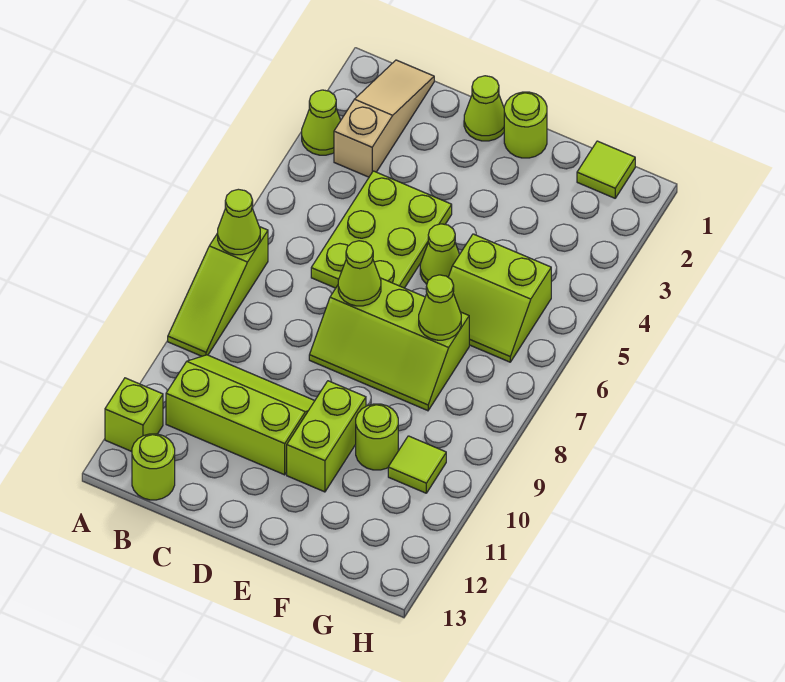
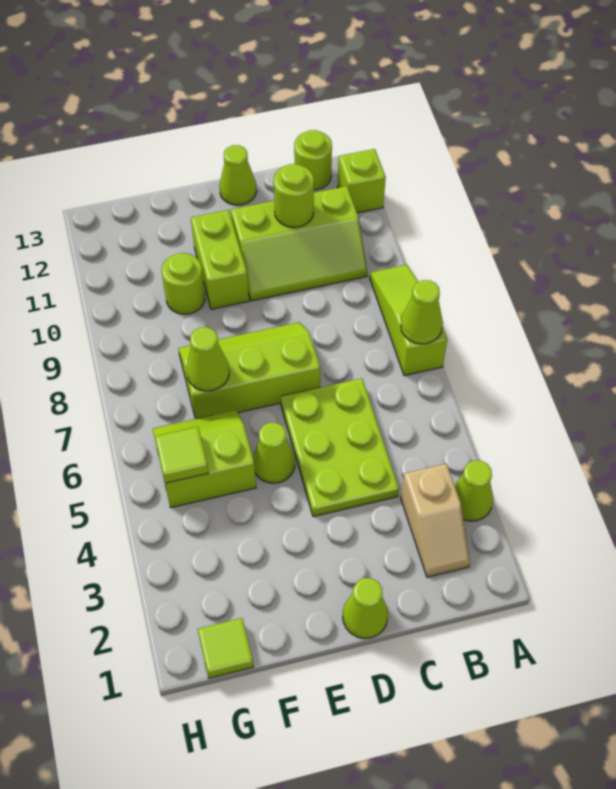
tan slope B1:B3 level 1 top 3 -> tan slope B2:B3 level 1 top 3
lime cone D7 level 2 -> lime cone D13 level 1
lime round brick E1 level 1 -> lime round brick C11 level 2
lime tile G10 level 1 -> lime tile G5 level 2

